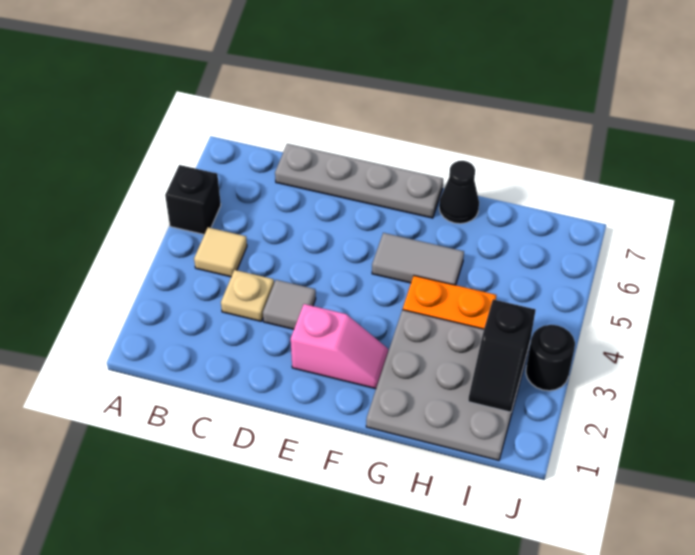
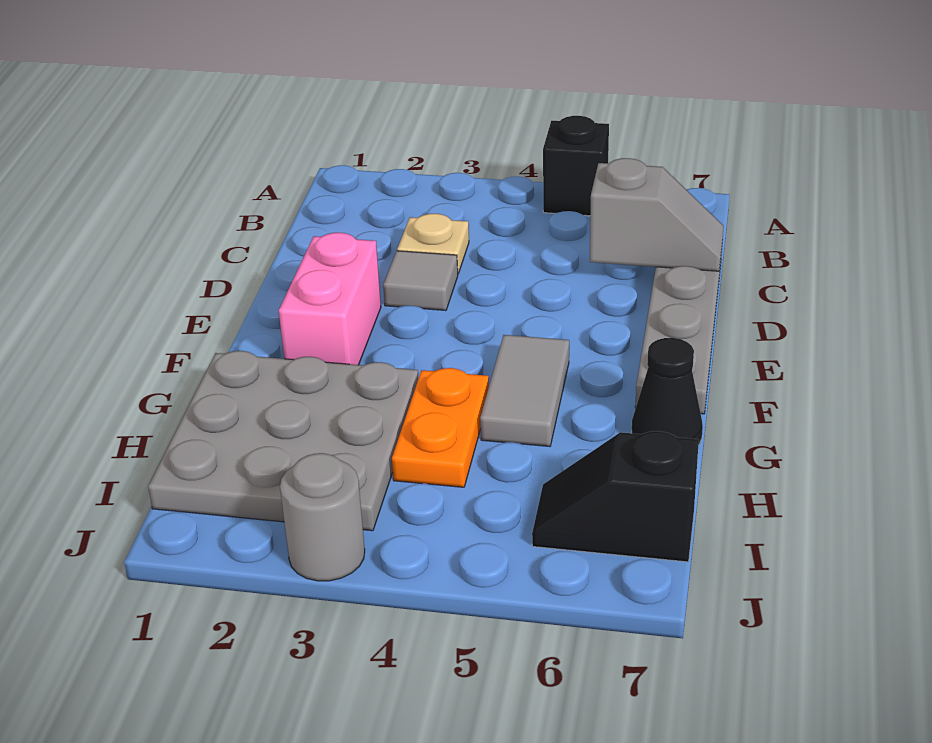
tan tile B4 level 1 -> none
none -> grey slope C6:C7 level 2 top 6
pink slope E2:F2 level 1 top E -> pink brick E2:F2 level 1
black slope I2:I3 level 2 top 3 -> black slope I6:I7 level 1 top 7
black round brick J3 level 1 -> grey round brick J3 level 1

